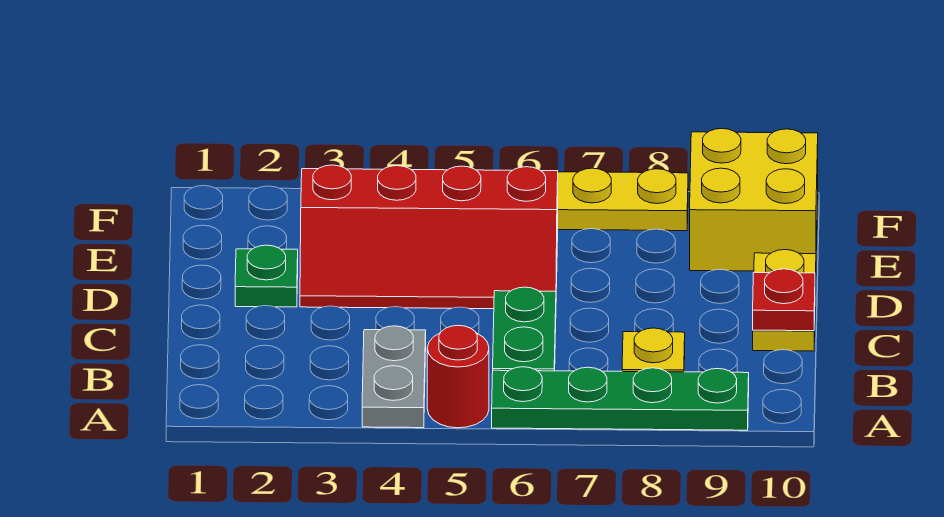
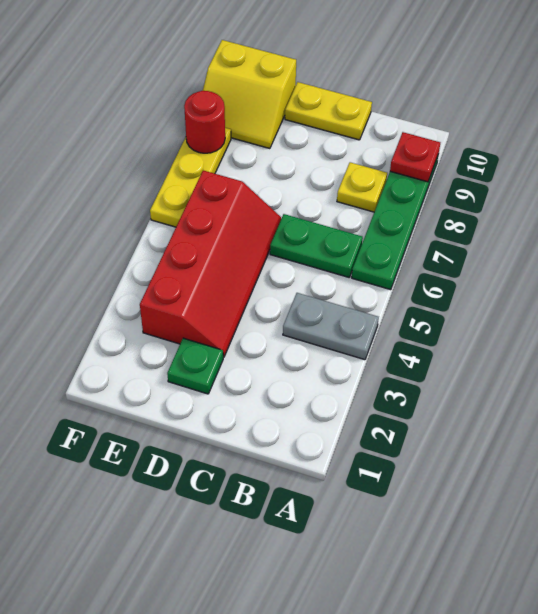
red round brick A5 level 1 -> red round brick F8 level 2
red plate C10 level 2 -> red plate A9 level 2
yellow brick E9:F10 level 1 -> yellow slope E9:F10 level 1 top 10

